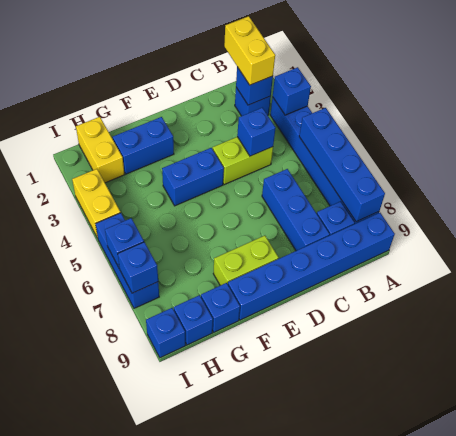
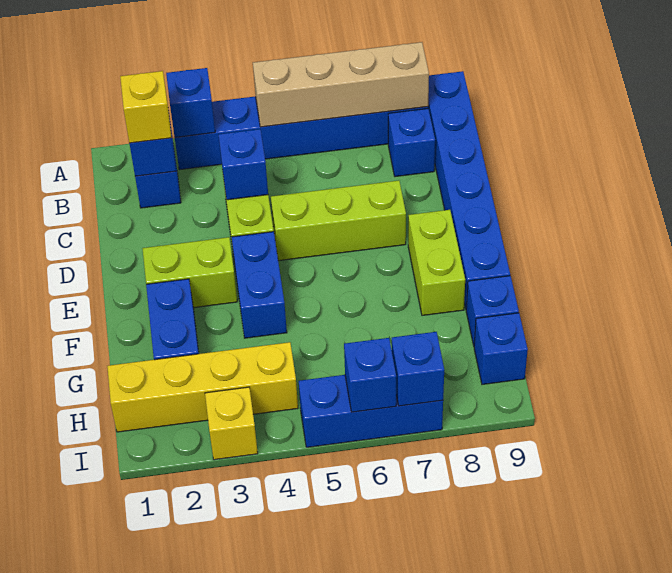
blue brick A5:A8 level 2 -> tan brick A5:A8 level 2
yellow brick B1:B2 level 3 -> yellow brick B2 level 3
blue brick C6:C8 level 1 -> none
none -> lime brick D5:D7 level 1
none -> lime brick E2:E3 level 1
yellow brick H1:H2 level 1 -> yellow brick H1:H4 level 1
yellow brick I3:I4 level 1 -> yellow brick I3 level 1
blue brick I9 level 1 -> none

